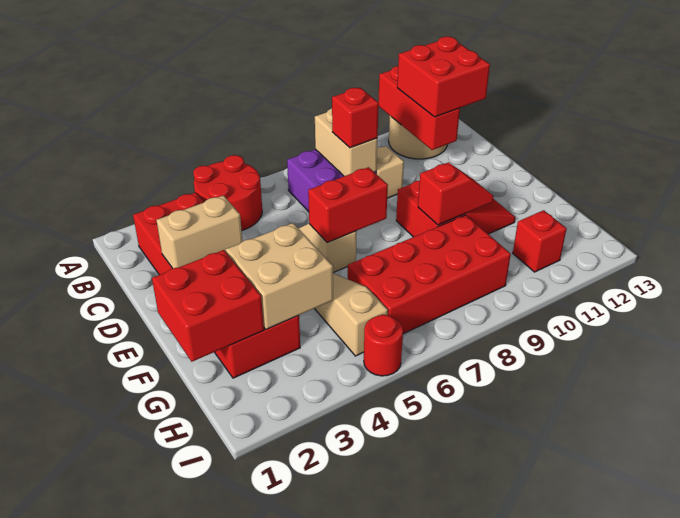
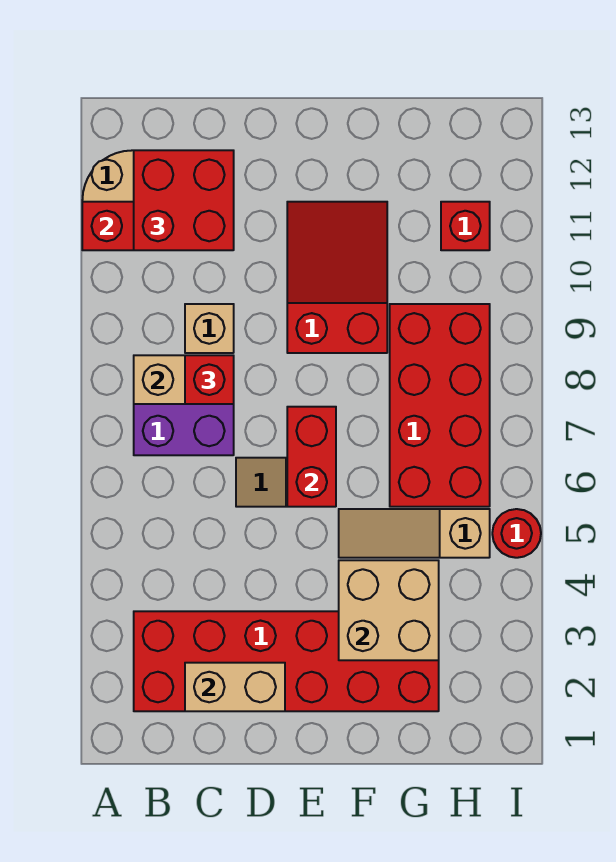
red round brick A4:B5 level 1 -> none
tan brick D2:D3 level 2 -> tan brick C2:D2 level 2
red brick F1:G2 level 2 -> none
red slope F9:F10 level 2 top 9 -> none

